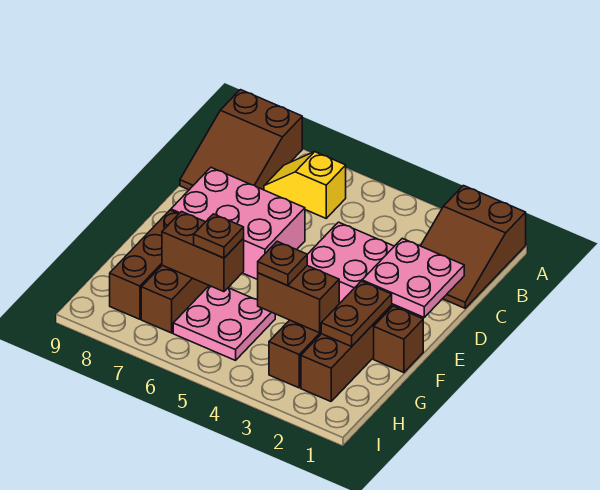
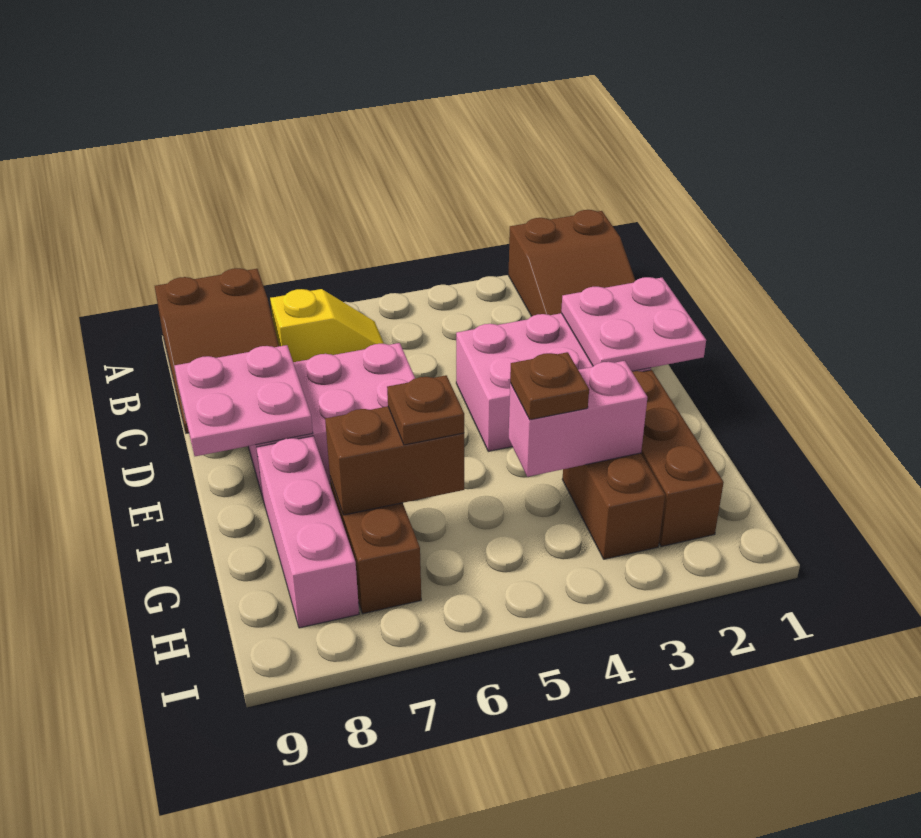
yellow slope B6:B7 level 1 top 6 -> yellow slope B6:B7 level 1 top 7
brown brick F1 level 1 -> none
brown plate F2:G2 level 2 -> none
brown brick F8:H8 level 1 -> pink brick F8:H8 level 1
brown brick G3:G4 level 2 -> pink brick G3:G4 level 2
pink plate G5:H6 level 1 -> pink plate D8:E9 level 2

